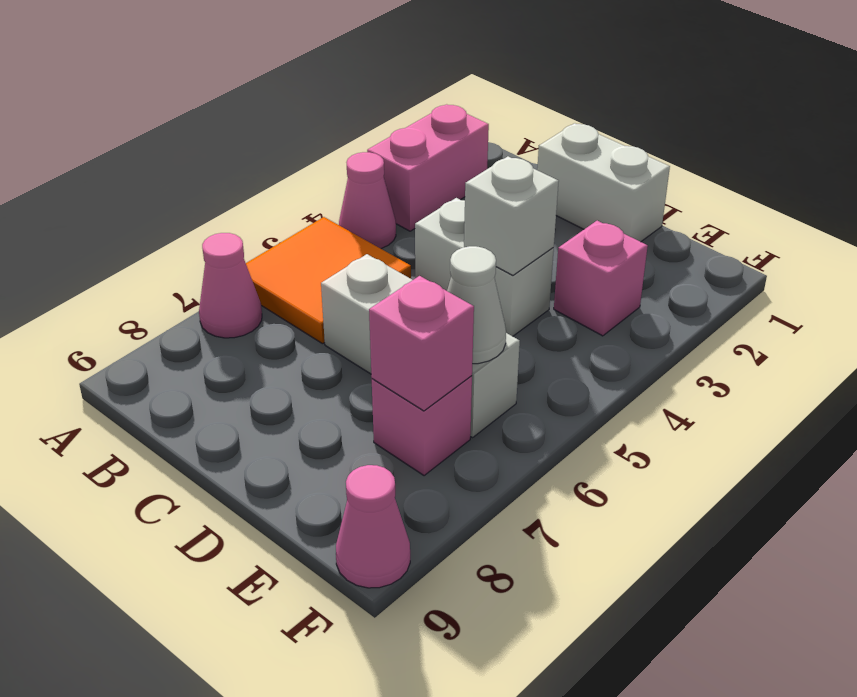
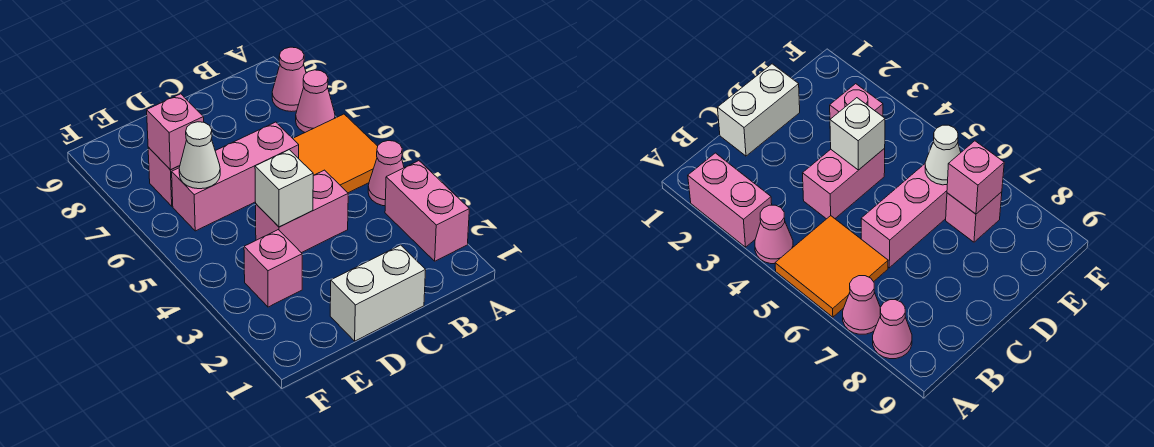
white brick C4:D4 level 1 -> pink brick C4:D4 level 1
white brick C6:E6 level 1 -> pink brick C6:E6 level 1
pink cone F9 level 1 -> pink cone A8 level 1

